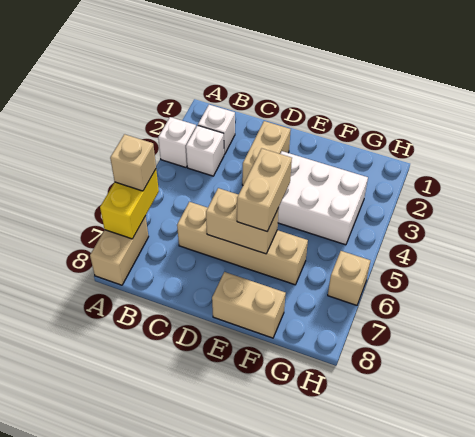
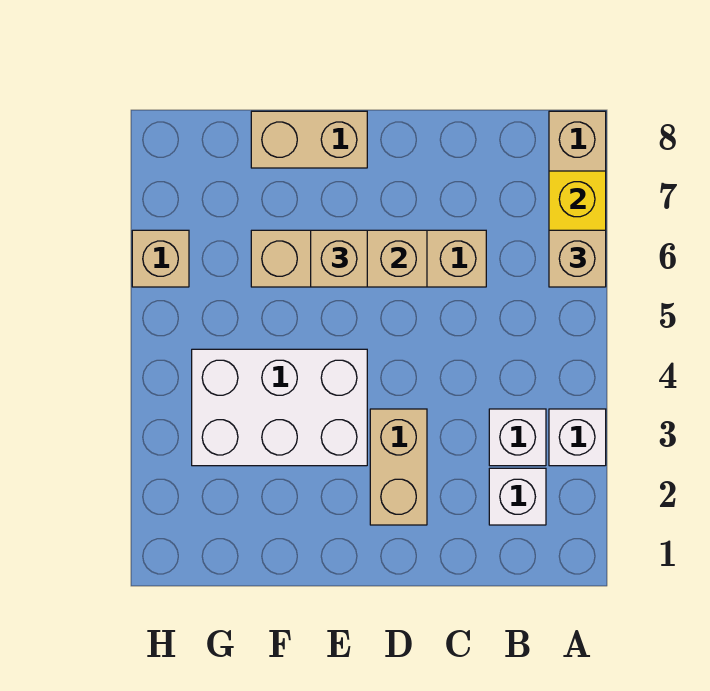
tan brick E5:E6 level 3 -> tan brick E6 level 3

